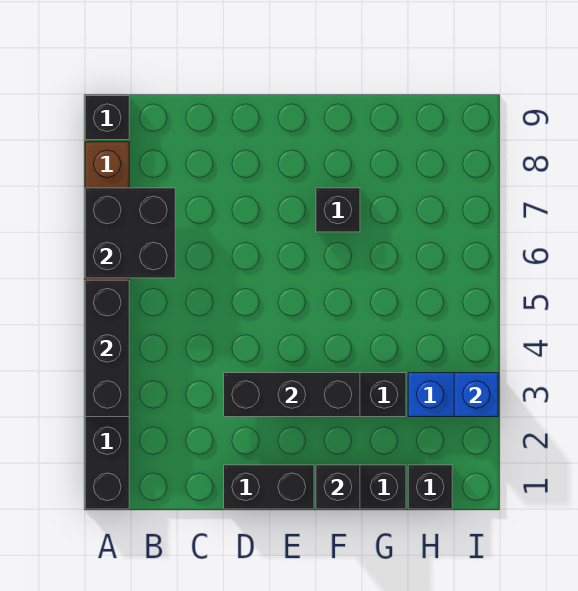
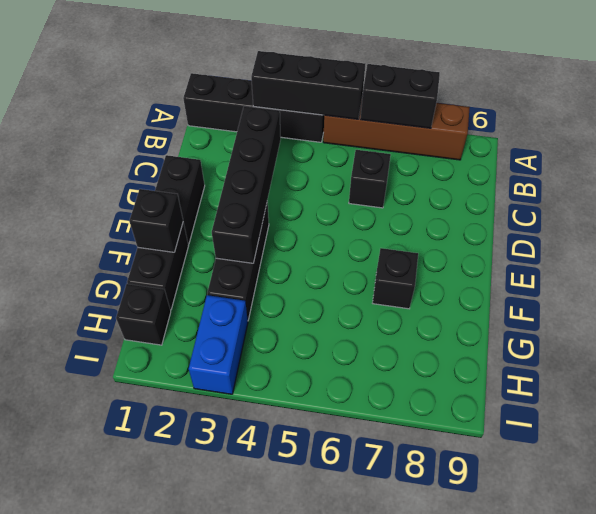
black brick A6:B7 level 2 -> black brick A6:A7 level 2
black brick A9 level 1 -> black brick C6 level 1
black brick D3:F3 level 2 -> black brick C3:F3 level 2
blue brick I3 level 2 -> none

